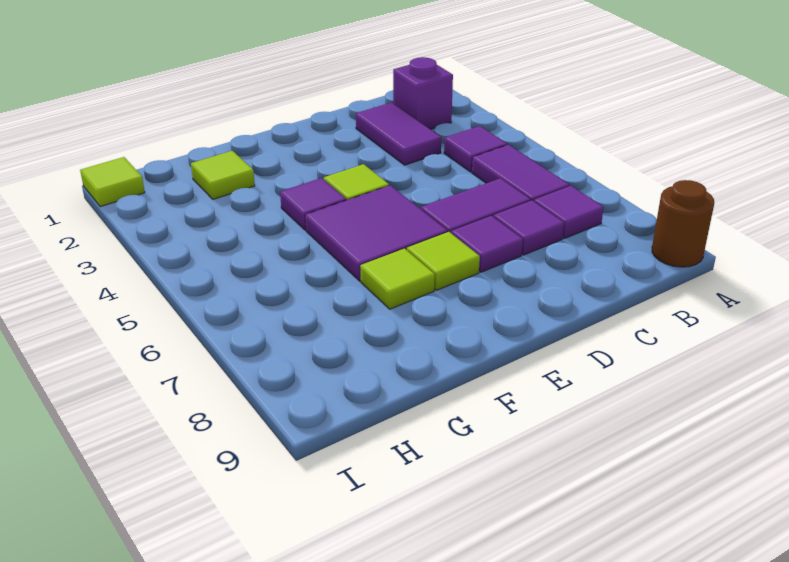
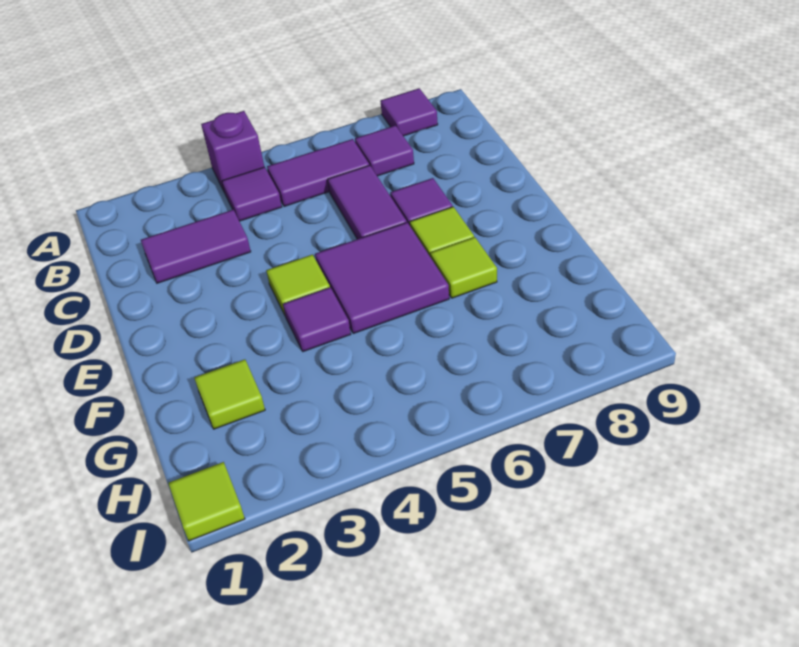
brown round brick A9 level 1 -> none
purple brick B2 level 1 -> purple brick A4 level 1
purple tile C7 level 1 -> purple tile A8 level 1

